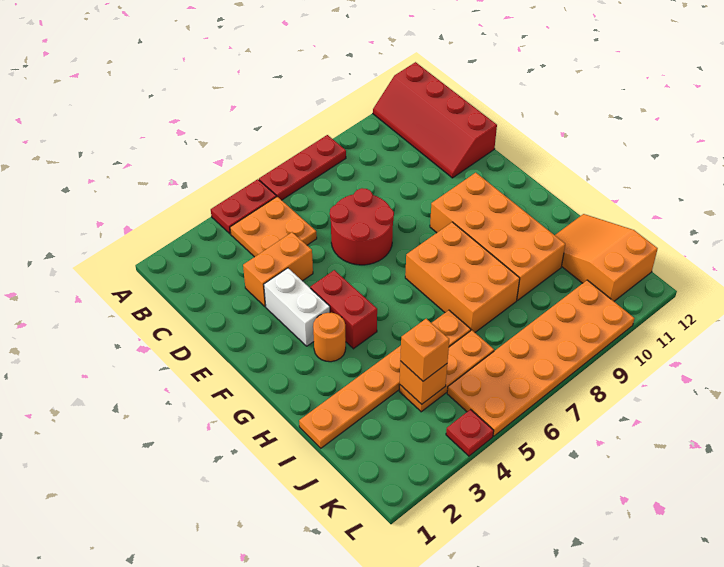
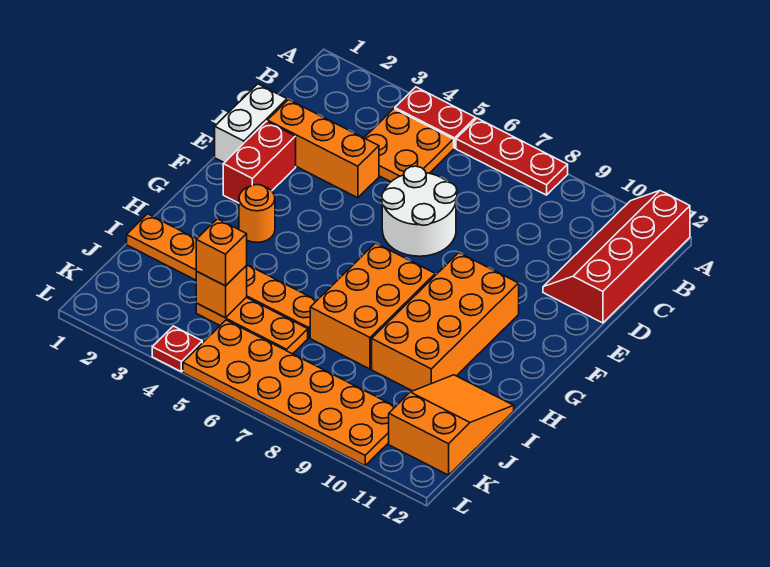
orange brick D3:D4 level 1 -> orange brick D2:D4 level 1
red round brick D6:E7 level 1 -> white round brick D6:E7 level 1
white brick E3:F3 level 1 -> white brick D1:E1 level 1
red brick F4:G4 level 1 -> red brick E2:F2 level 1

